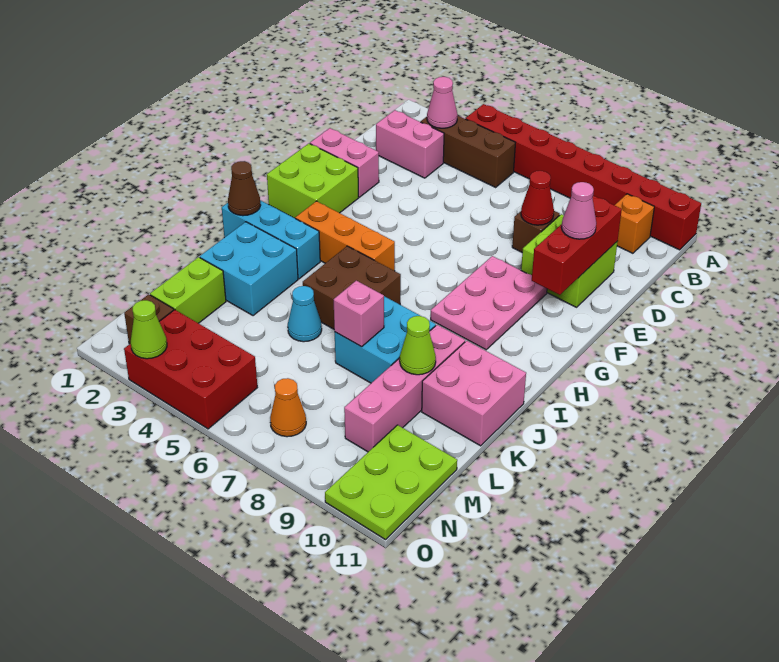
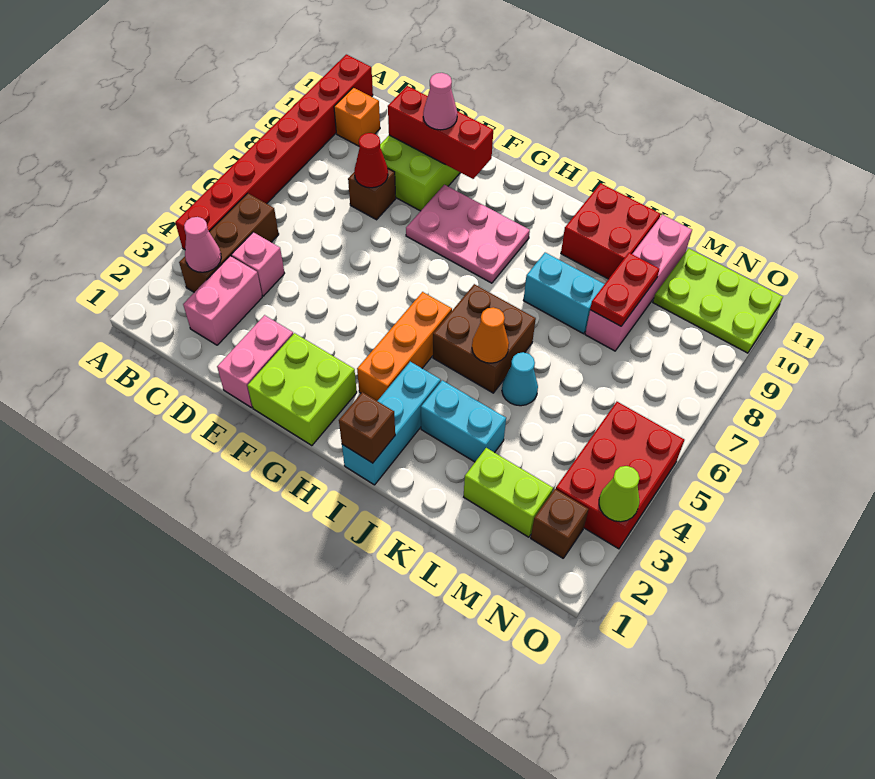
brown cone I1 level 2 -> brown brick I1 level 2
cyan brick J2:K3 level 1 -> cyan brick J3:K3 level 1
cyan brick J7:K8 level 1 -> cyan brick J8:K8 level 1
pink brick J9:M9 level 1 -> pink brick L8:L11 level 1
pink brick J10:K11 level 1 -> red brick J10:K11 level 1
pink brick K7 level 2 -> pink brick C4 level 1
lime cone K9 level 2 -> none
none -> red plate L8:L9 level 2
orange cone N7 level 1 -> orange cone J5 level 2

